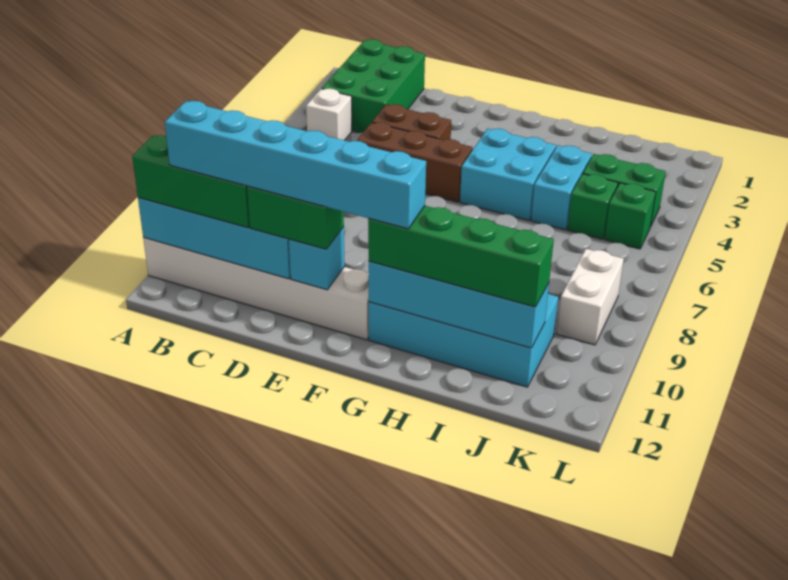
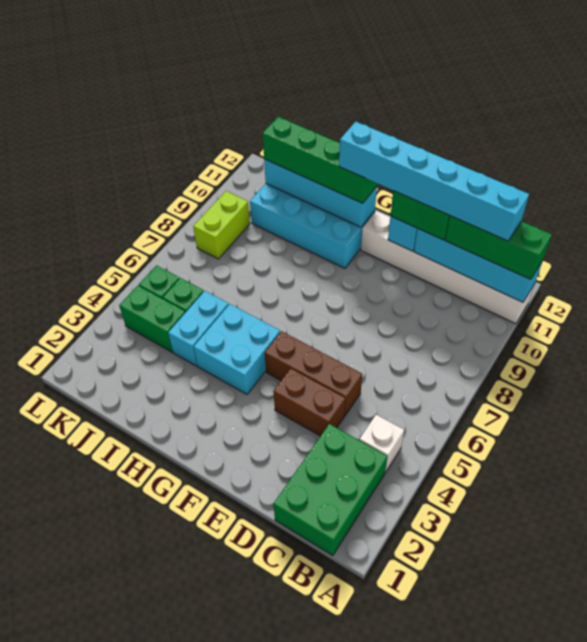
white brick K8:K9 level 1 -> lime brick K8:K9 level 1

